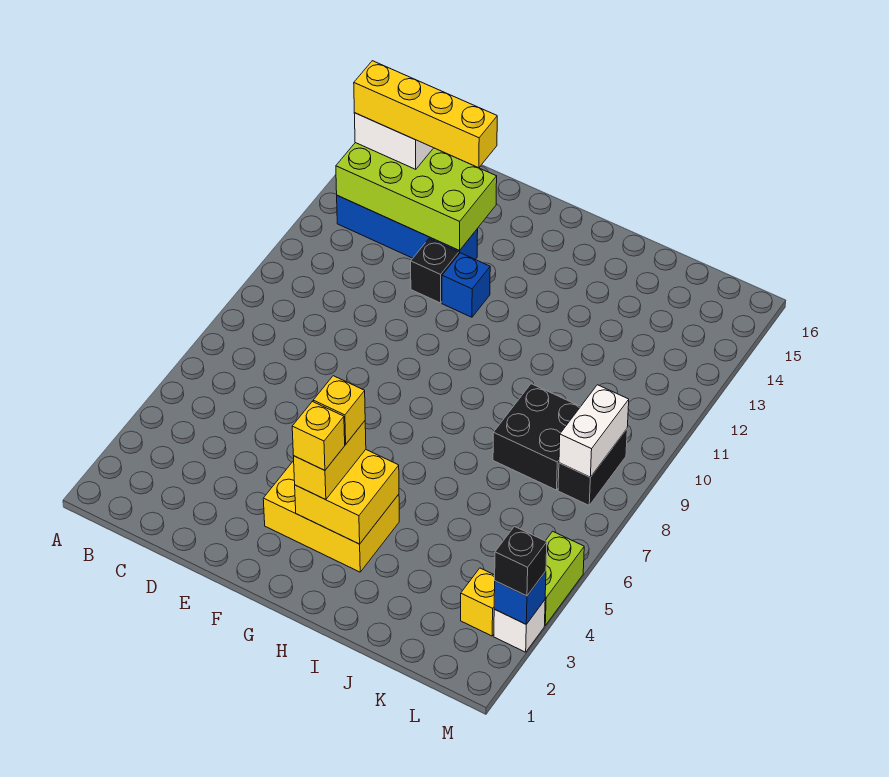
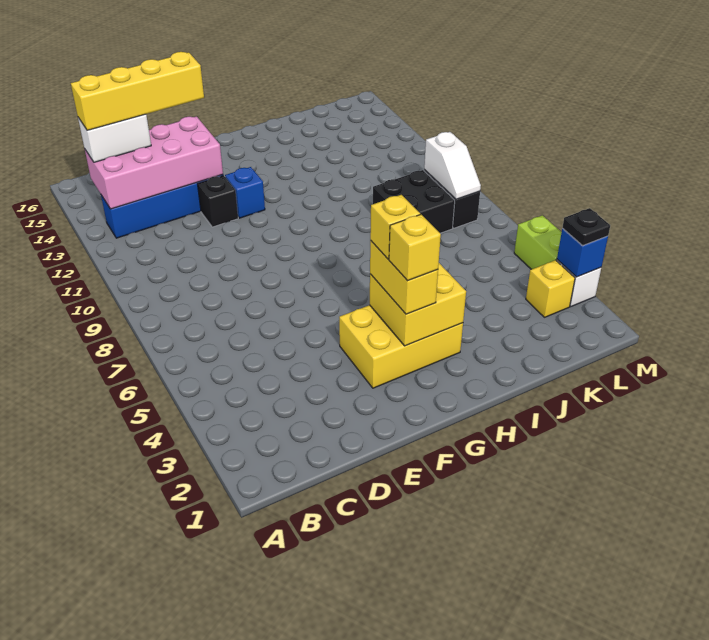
lime brick B13:E14 level 2 -> pink brick B13:E14 level 2
white brick L8:L9 level 2 -> white slope L8:L9 level 2 top 9
black brick M3 level 3 -> black plate M3 level 3

